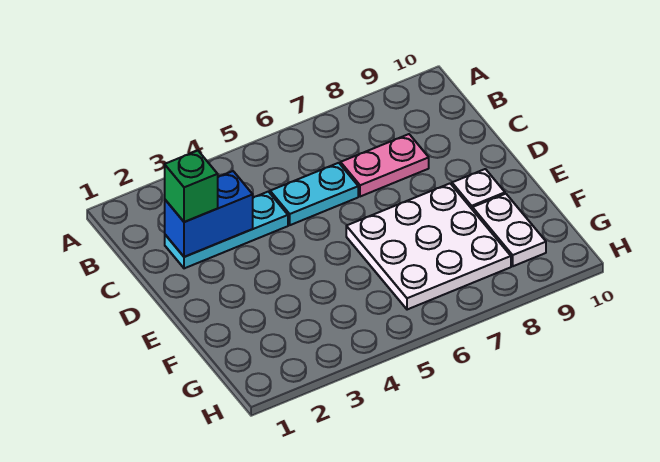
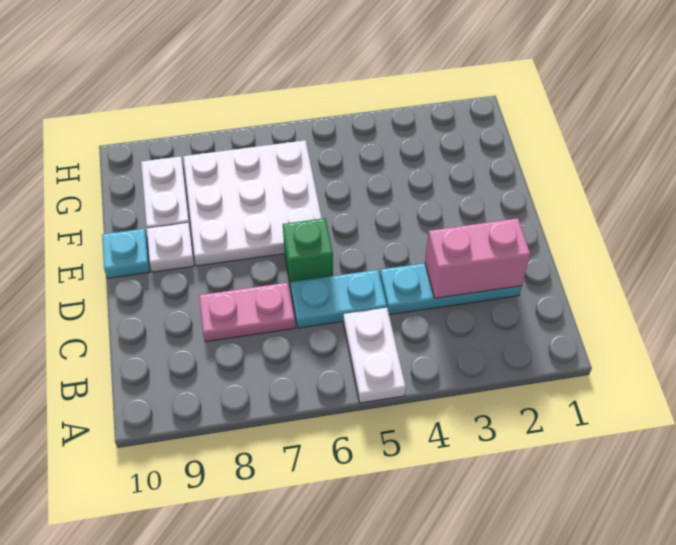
none -> white plate A5:B5 level 1
blue brick C2:C3 level 2 -> pink brick C2:C3 level 2
green brick C2 level 3 -> green brick D6 level 1
none -> cyan plate E10 level 1

